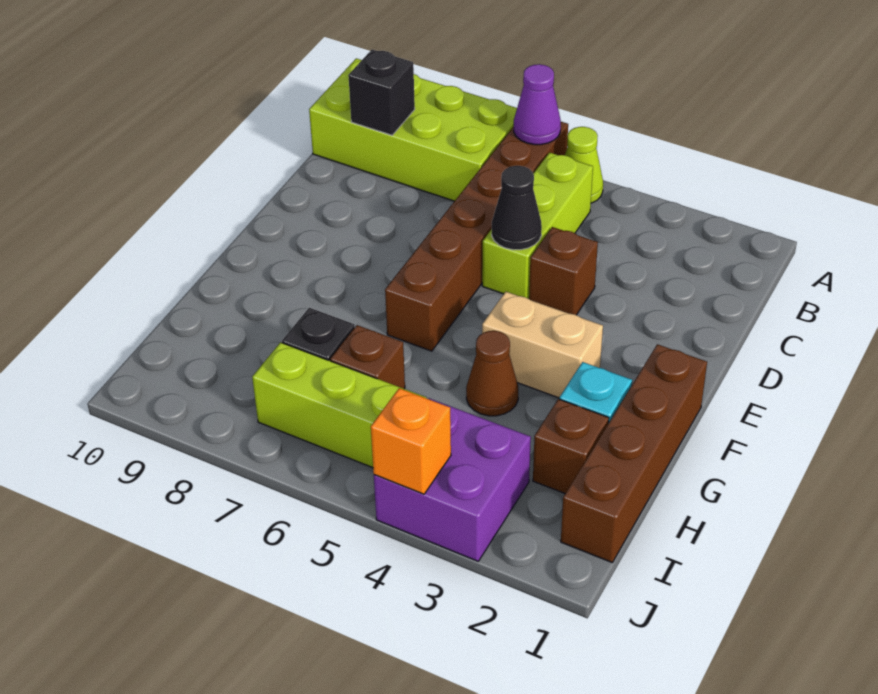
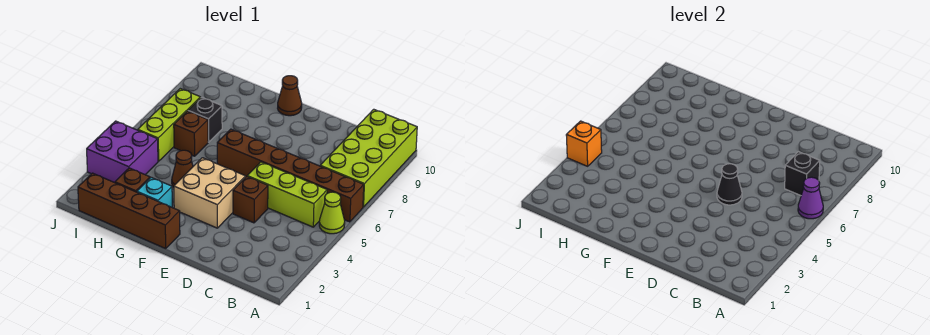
black brick B9 level 2 -> black brick B7 level 2
tan brick F3:F4 level 1 -> tan brick E3:F4 level 1
none -> brown cone F10 level 1

